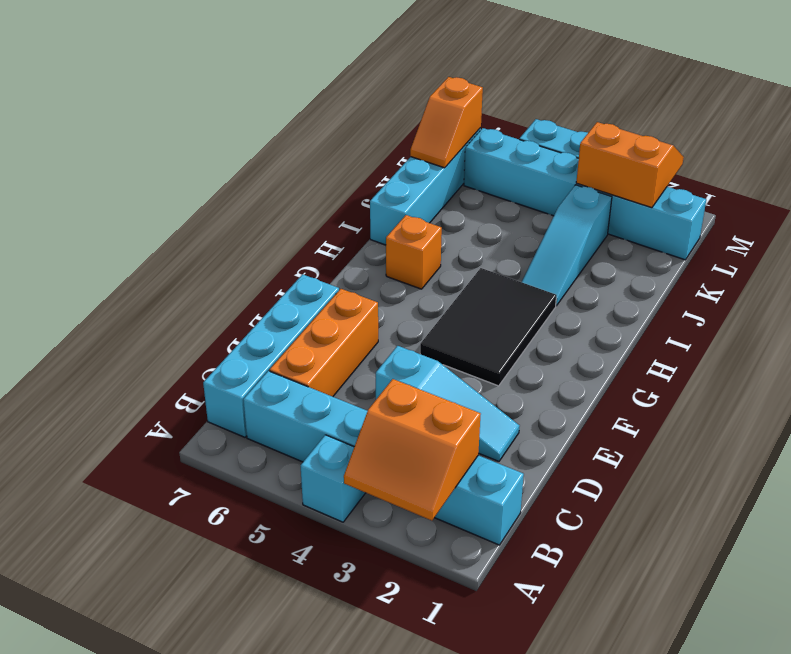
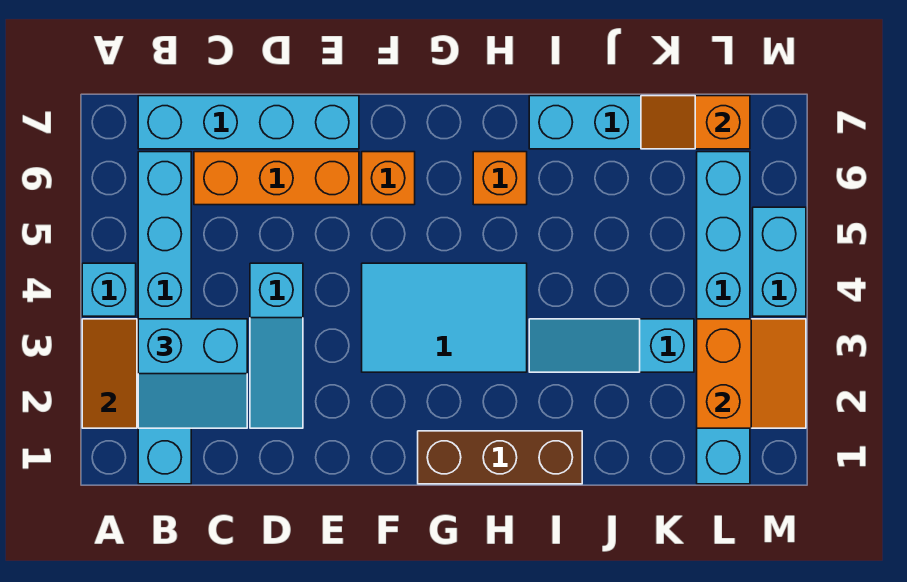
none -> cyan slope B2:C3 level 3 top 3
black tile F3:H4 level 1 -> cyan tile F3:H4 level 1
none -> orange brick F6 level 1
none -> brown brick G1:I1 level 1

